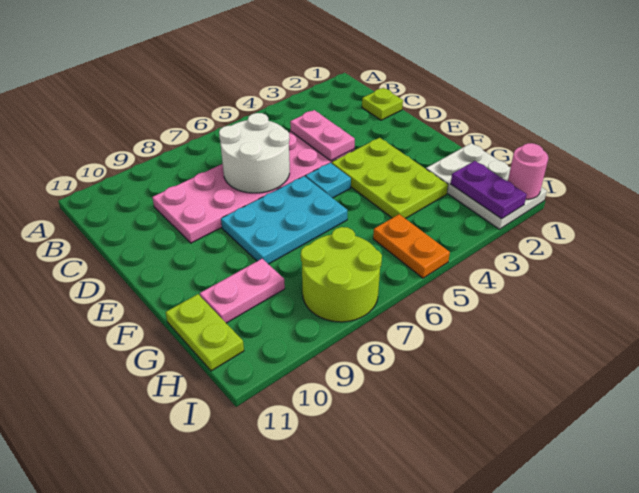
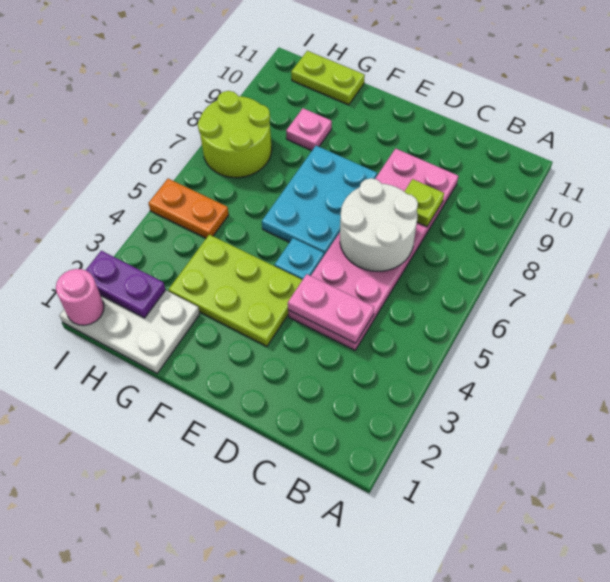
lime plate C1 level 1 -> lime plate C8 level 2
pink plate G9:G10 level 1 -> pink plate G9 level 1

